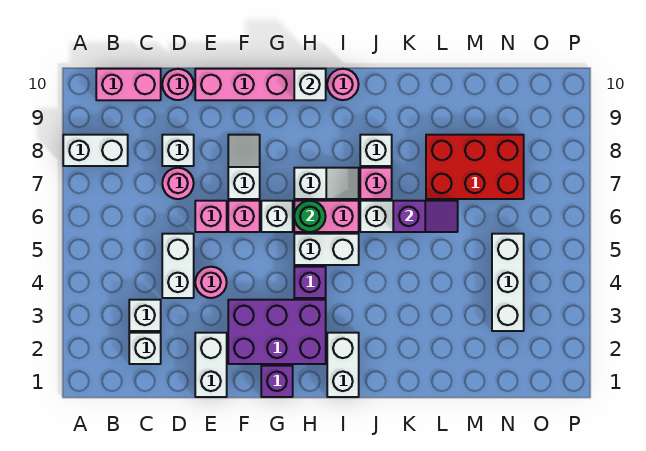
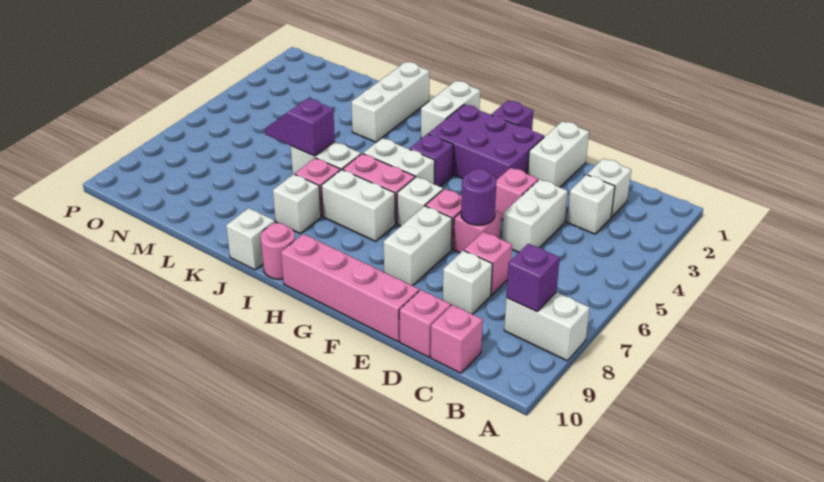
none -> purple brick B8 level 2
pink brick B10:C10 level 1 -> pink brick C10 level 1
pink round brick D7 level 1 -> pink brick D7 level 1
pink round brick D10 level 1 -> pink brick D10 level 1
pink round brick E4 level 1 -> pink brick E4 level 1
none -> purple round brick E6 level 2
white slope F7:F8 level 1 top 7 -> white brick F7:F8 level 1
green round brick H6 level 2 -> none
white slope H7:I7 level 1 top H -> white brick H7:I7 level 1
white brick H10 level 2 -> white brick J10 level 1
red brick L7:N8 level 1 -> none
white brick N3:N5 level 1 -> white brick K1:K3 level 1

